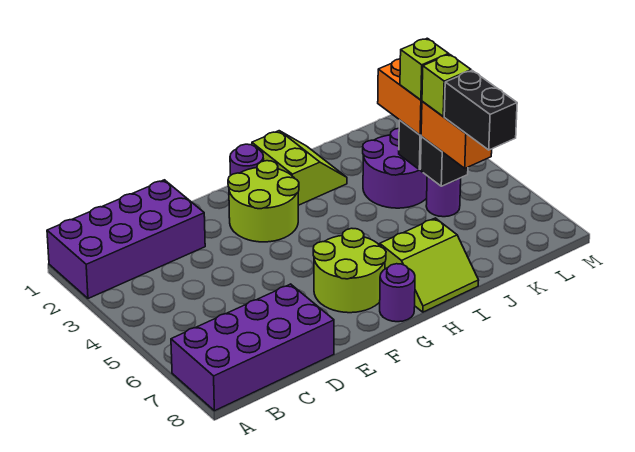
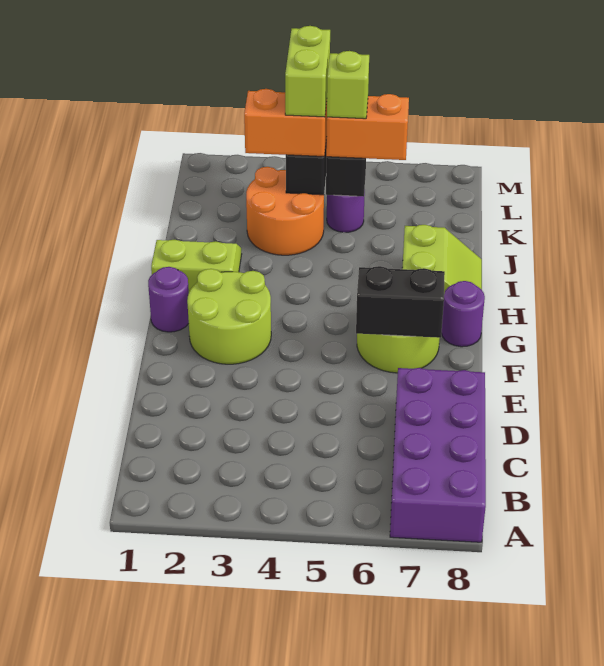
purple brick A1:D2 level 1 -> none
purple round brick J3:K4 level 1 -> orange round brick J3:K4 level 1
lime brick K4 level 4 -> lime brick K4:L4 level 4
black brick K6:K7 level 4 -> black brick F6:F7 level 2

